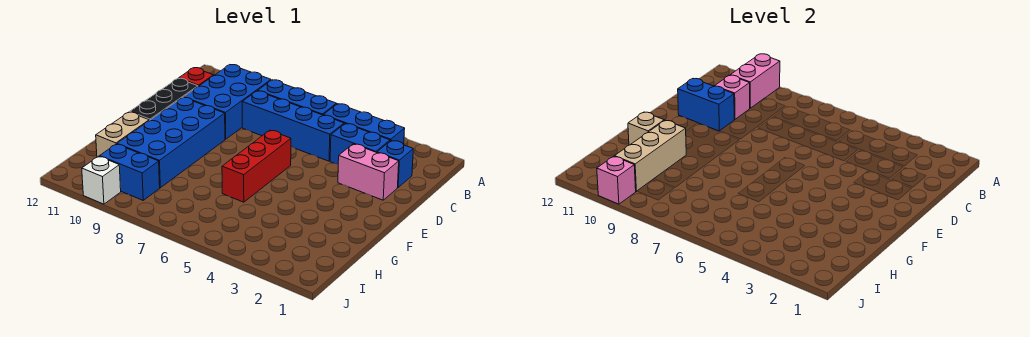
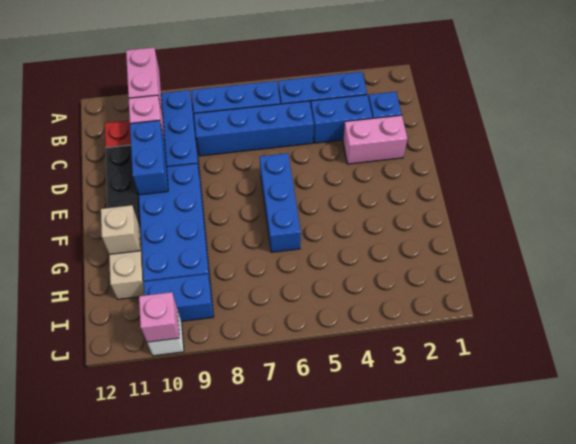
blue brick D10:D11 level 2 -> blue brick D10:E10 level 2
red brick E6:G6 level 1 -> blue brick E6:G6 level 1
tan brick G10:I10 level 2 -> none

